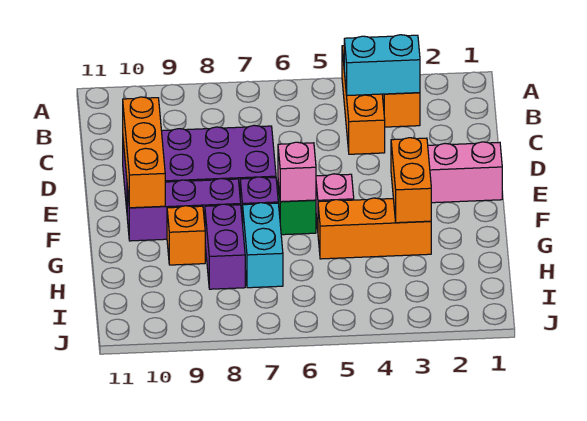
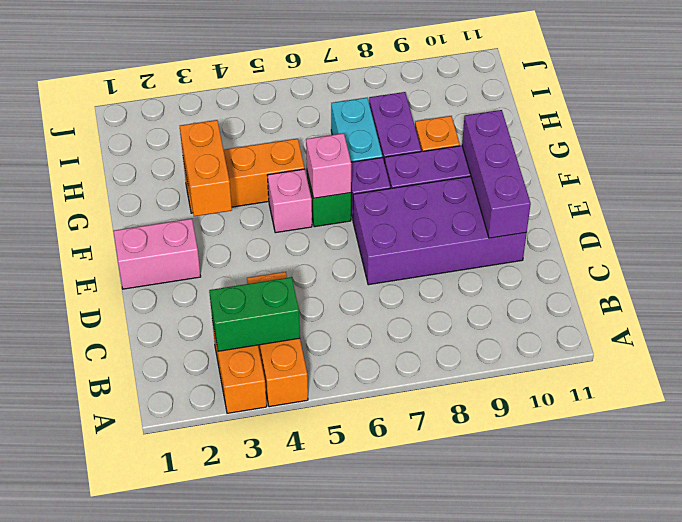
cyan brick B3:B4 level 2 -> green brick B3:B4 level 2
orange brick D10:F10 level 2 -> purple brick D10:F10 level 2

